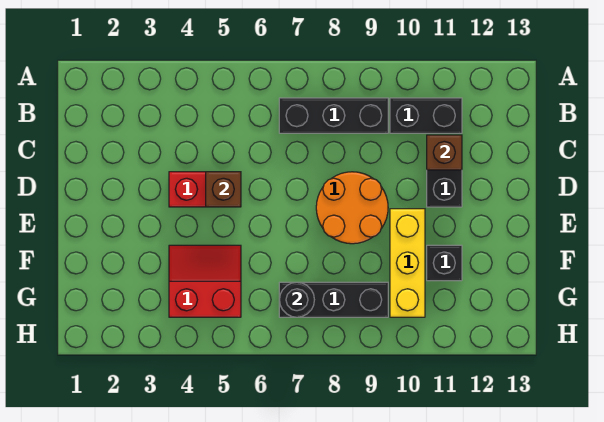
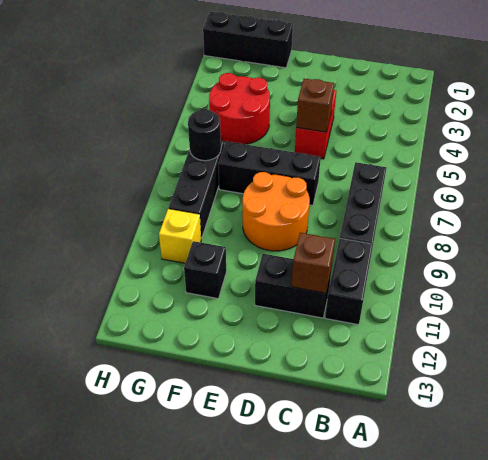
none -> black brick D7:F7 level 1
yellow brick E10:G10 level 1 -> yellow brick G10 level 1
none -> black brick F1:H1 level 1
red slope F4:G5 level 1 top G -> red round brick F4:G5 level 1

